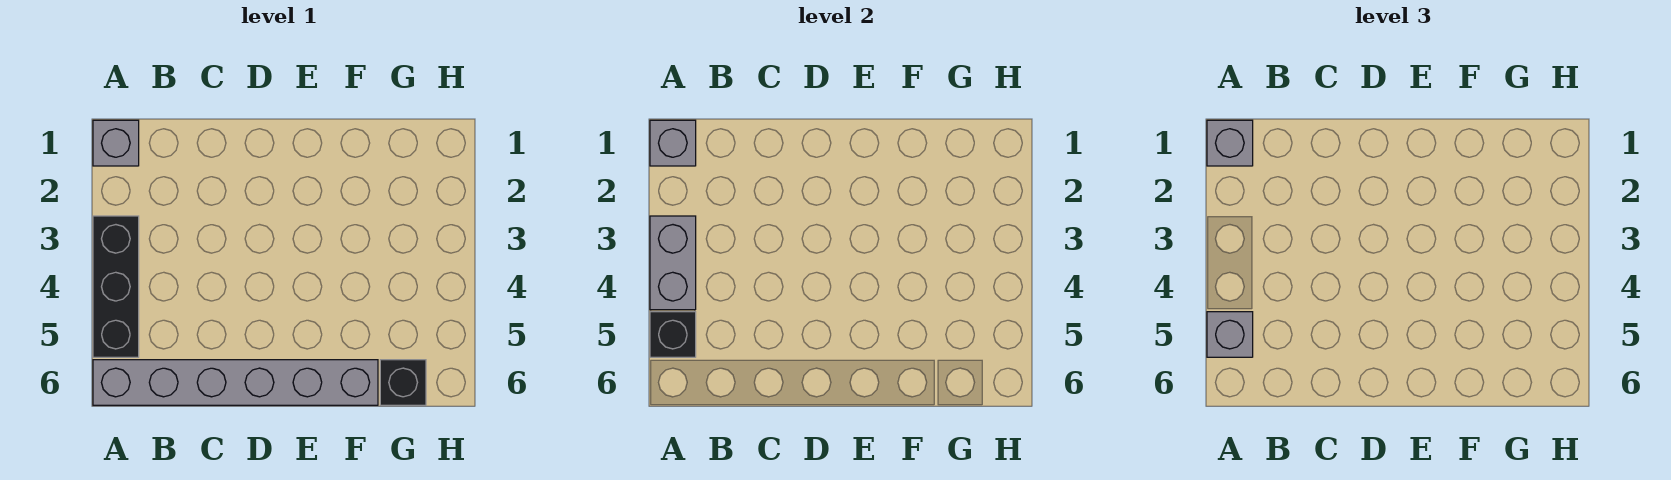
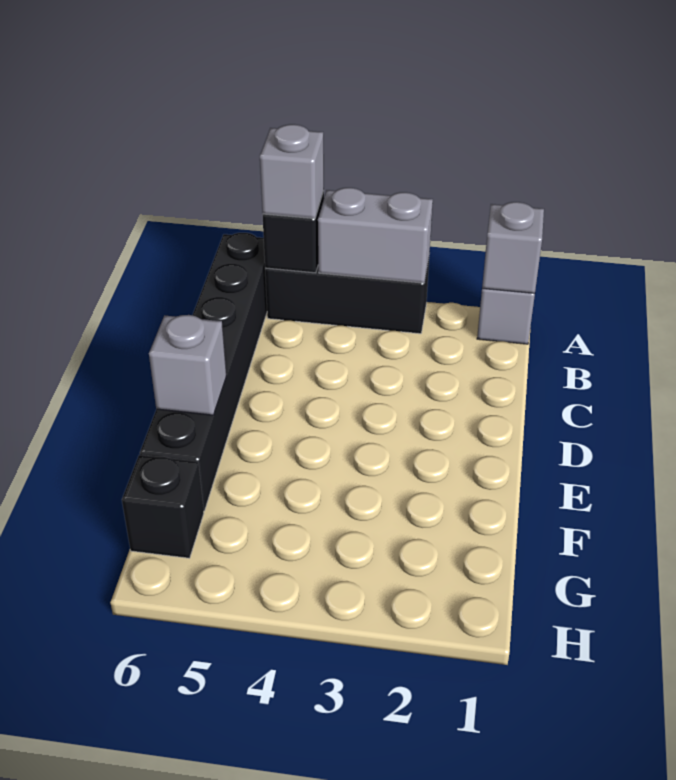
grey brick A1 level 3 -> grey brick E6 level 2
grey brick A6:F6 level 1 -> black brick A6:F6 level 1

